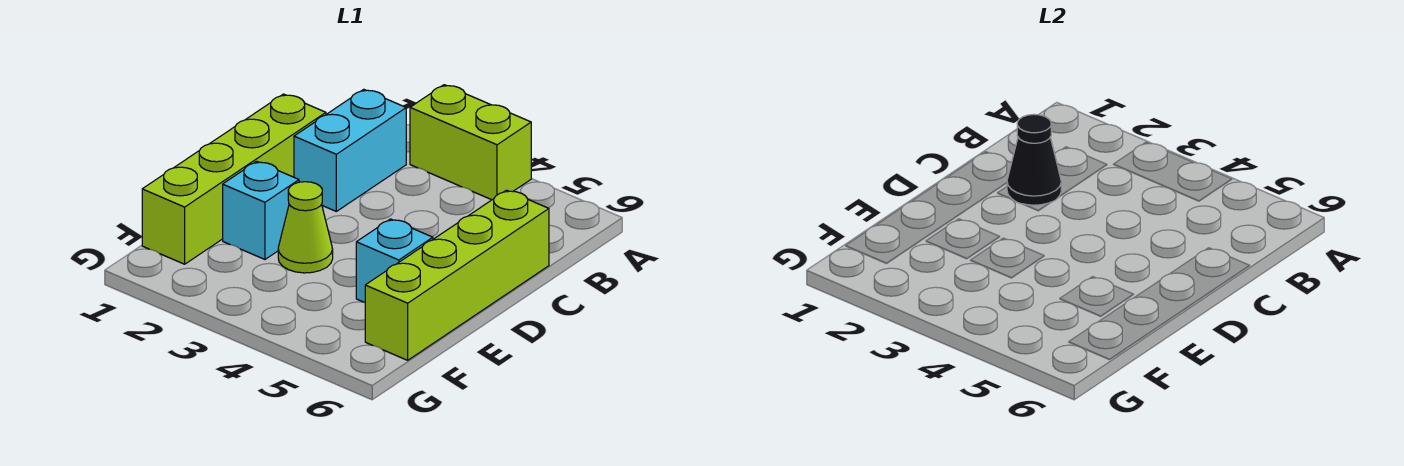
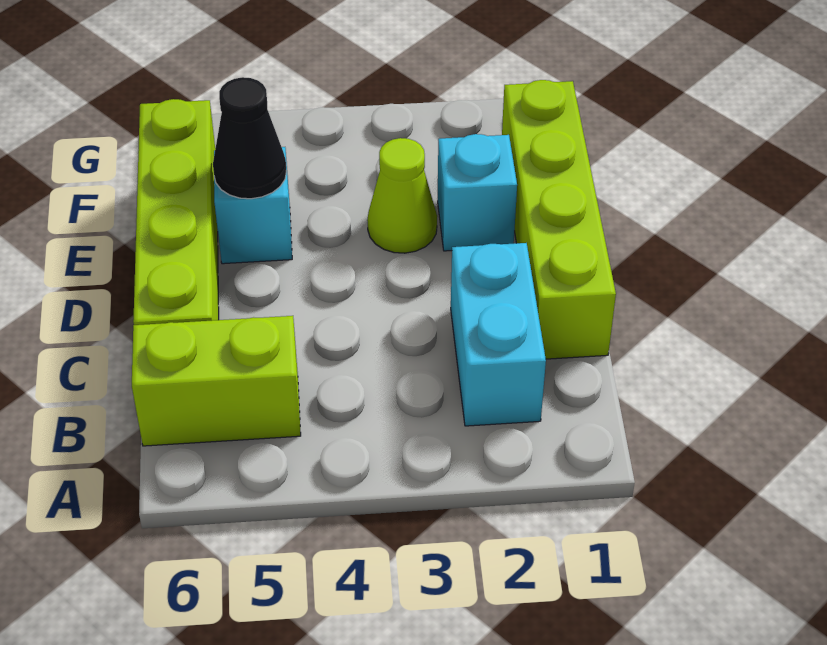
lime brick A3:A4 level 1 -> lime brick B5:B6 level 1
black cone C2 level 2 -> black cone E5 level 2

